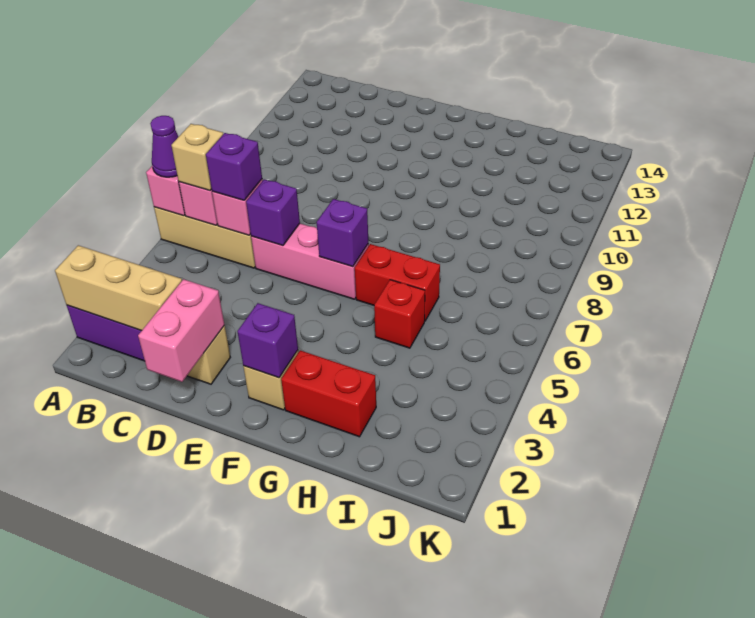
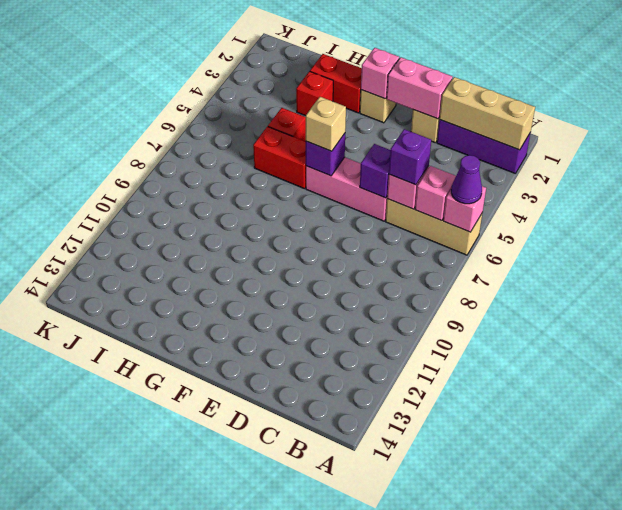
tan brick B6 level 3 -> tan brick F6 level 3
pink brick D1:D2 level 2 -> pink brick D2:E2 level 2
purple brick F2 level 2 -> pink brick F2 level 2
none -> red brick H3 level 1

